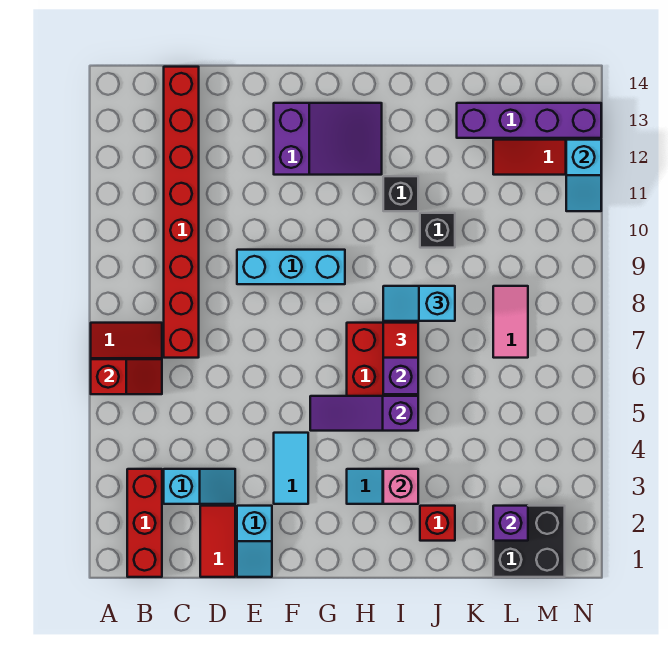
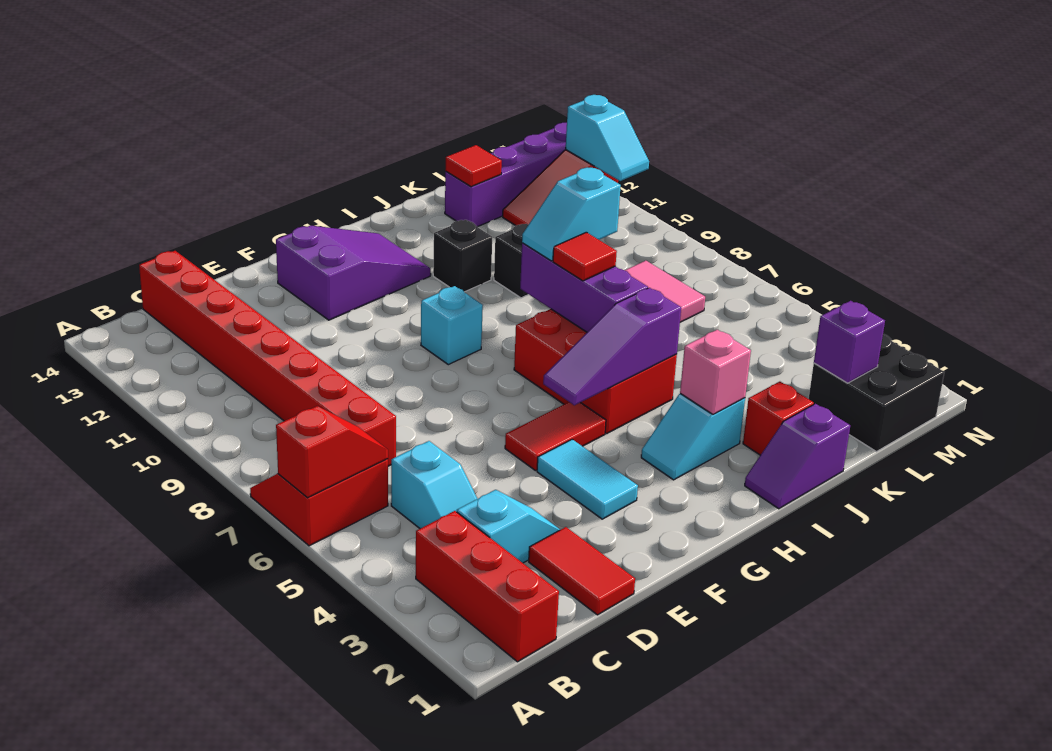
cyan slope E1:E2 level 1 top 2 -> cyan slope C4:C5 level 1 top 5
cyan brick E9:G9 level 1 -> cyan brick G9 level 1
none -> red tile F5:G5 level 1
none -> purple slope I1:J1 level 1 top J
none -> red tile K13 level 2

